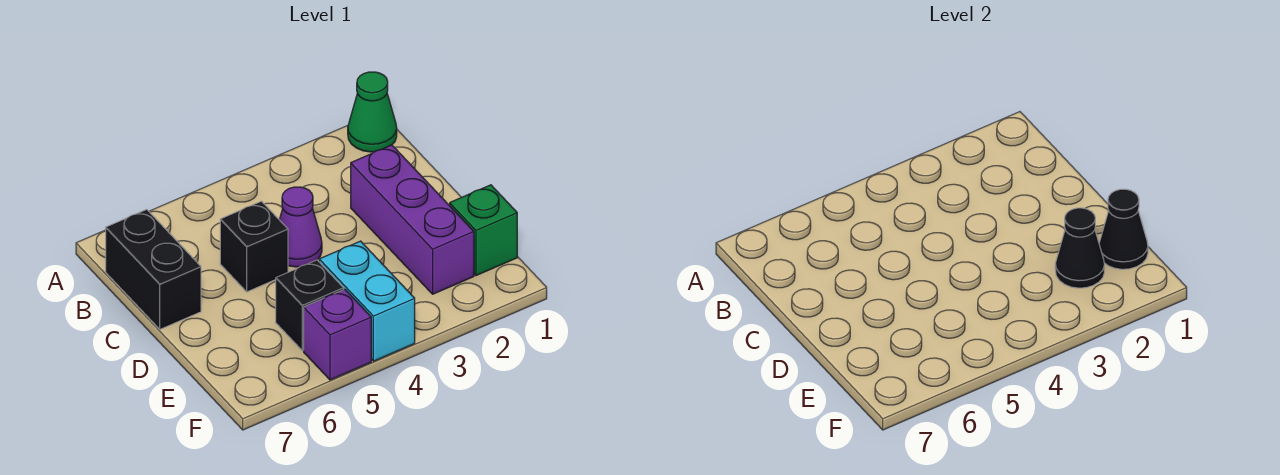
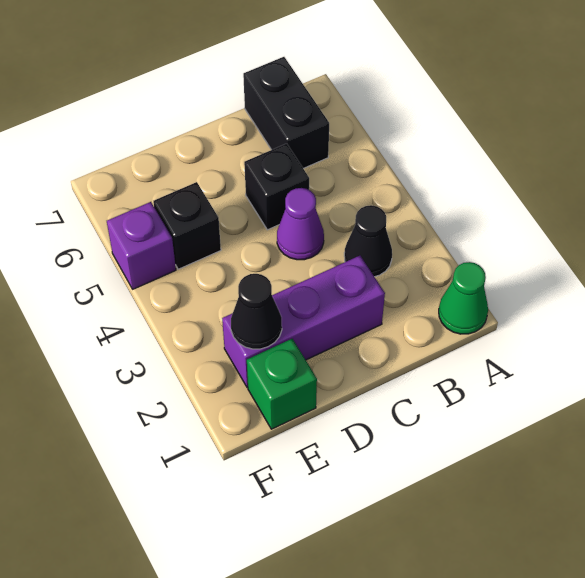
black brick B7:C7 level 1 -> black brick B6:B7 level 1
black cone E1 level 2 -> black cone B3 level 1
cyan brick E4:F4 level 1 -> none

